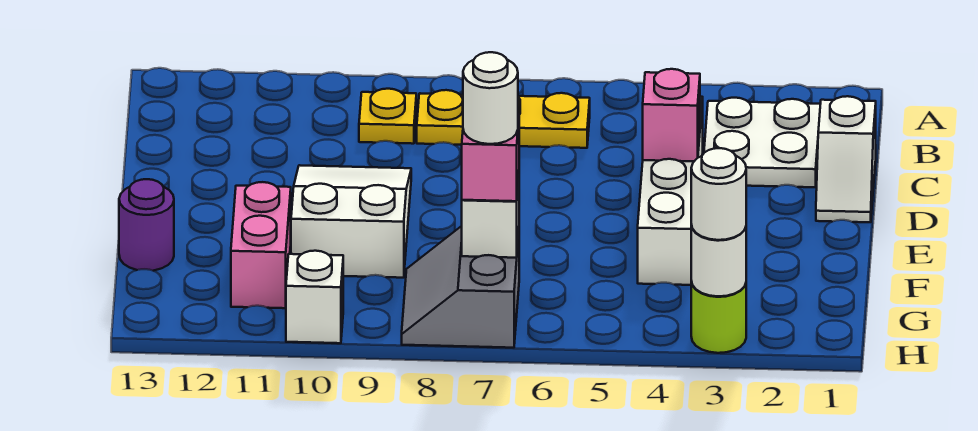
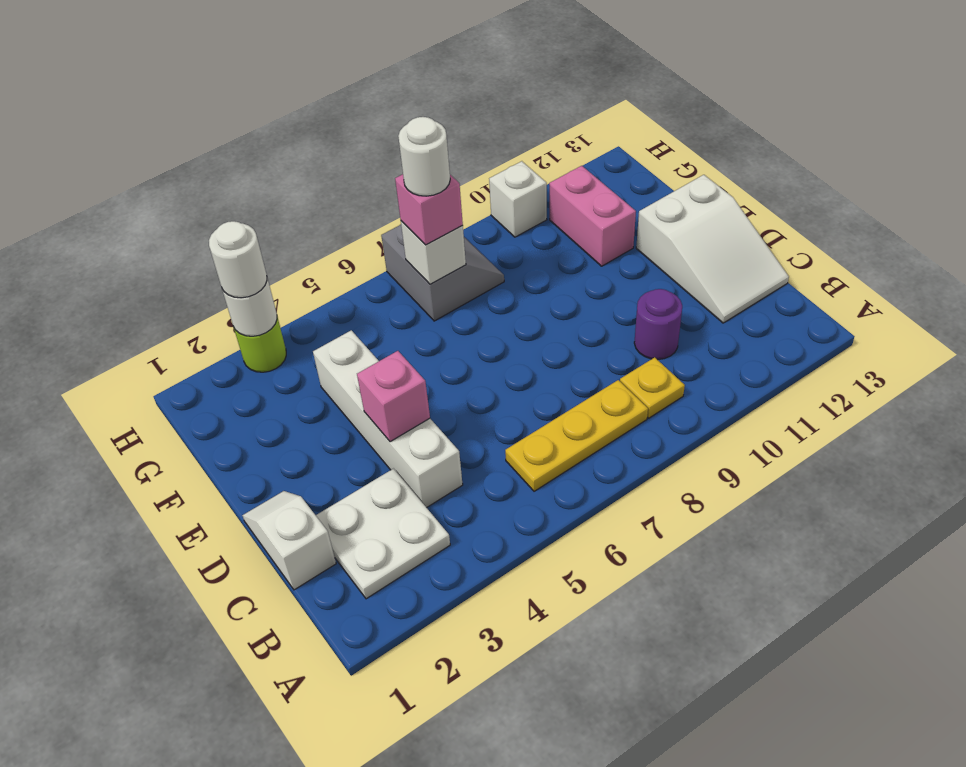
white slope D9:F10 level 1 top F -> white slope C12:E13 level 1 top E
purple round brick F13 level 1 -> purple round brick C10 level 1

